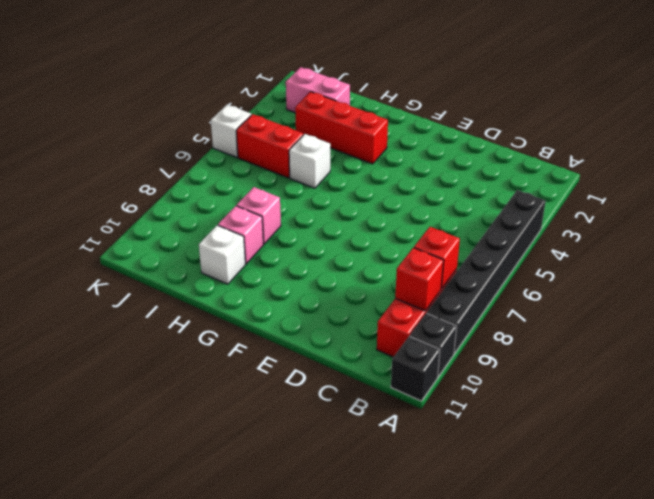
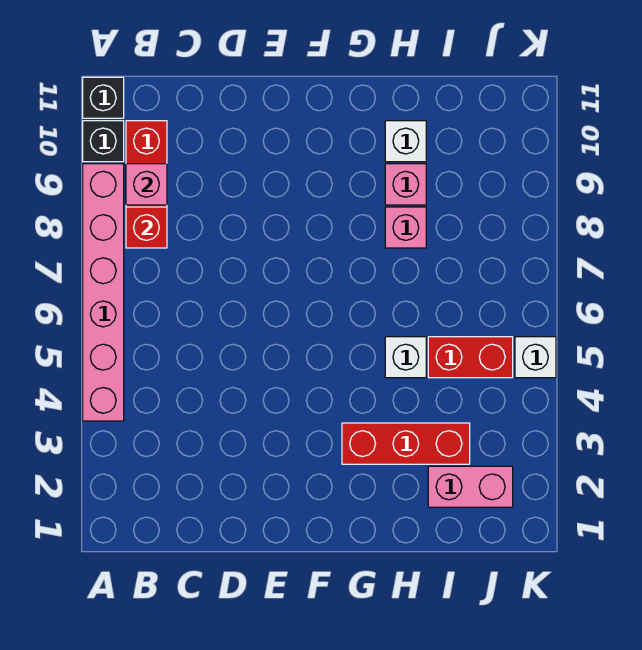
black brick A4:A9 level 1 -> pink brick A4:A9 level 1
red brick B9 level 2 -> pink brick B9 level 2

